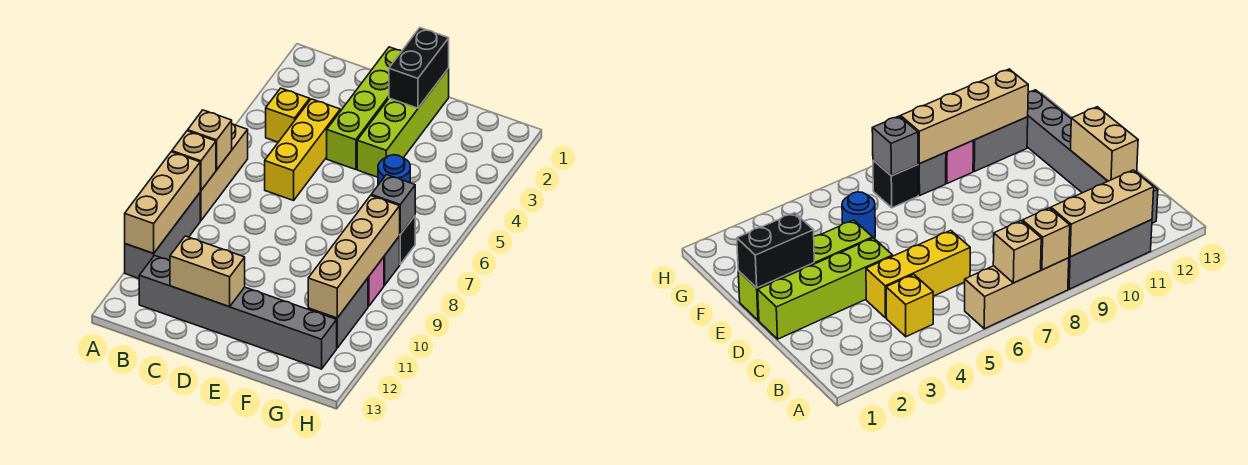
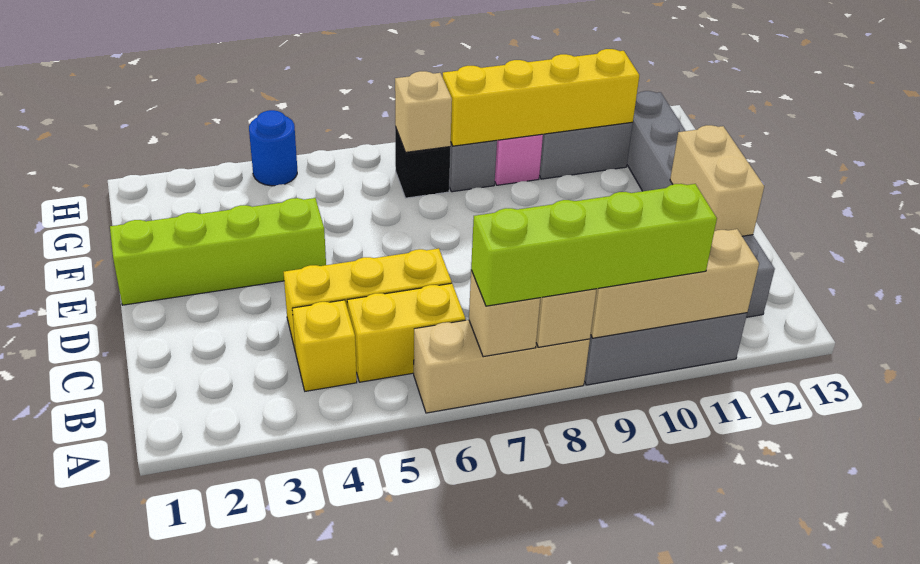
none -> yellow brick B5:B6 level 1
lime brick D1:D4 level 1 -> lime brick A7:A10 level 3
black brick E1:E2 level 2 -> none
blue round brick F5 level 1 -> blue round brick H4 level 1
grey brick G7 level 2 -> tan brick G7 level 2
tan brick G8:G11 level 2 -> yellow brick G8:G11 level 2

